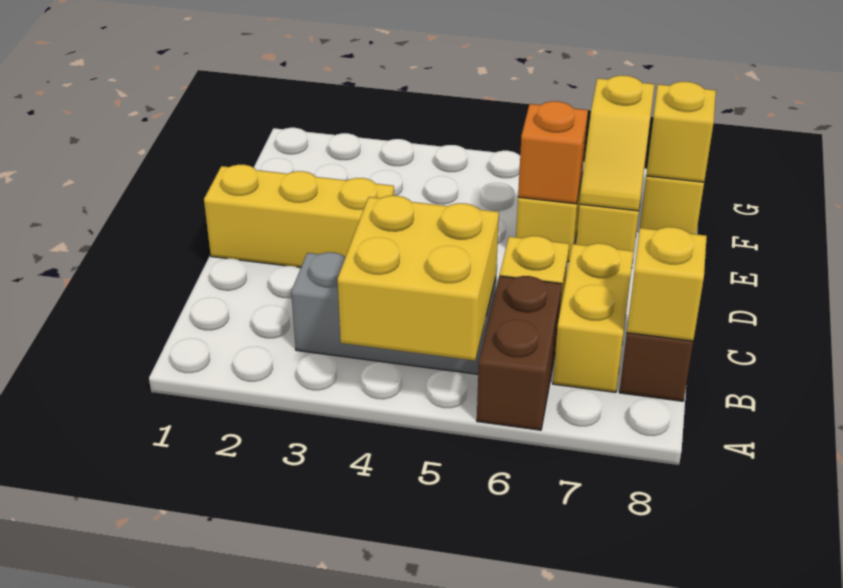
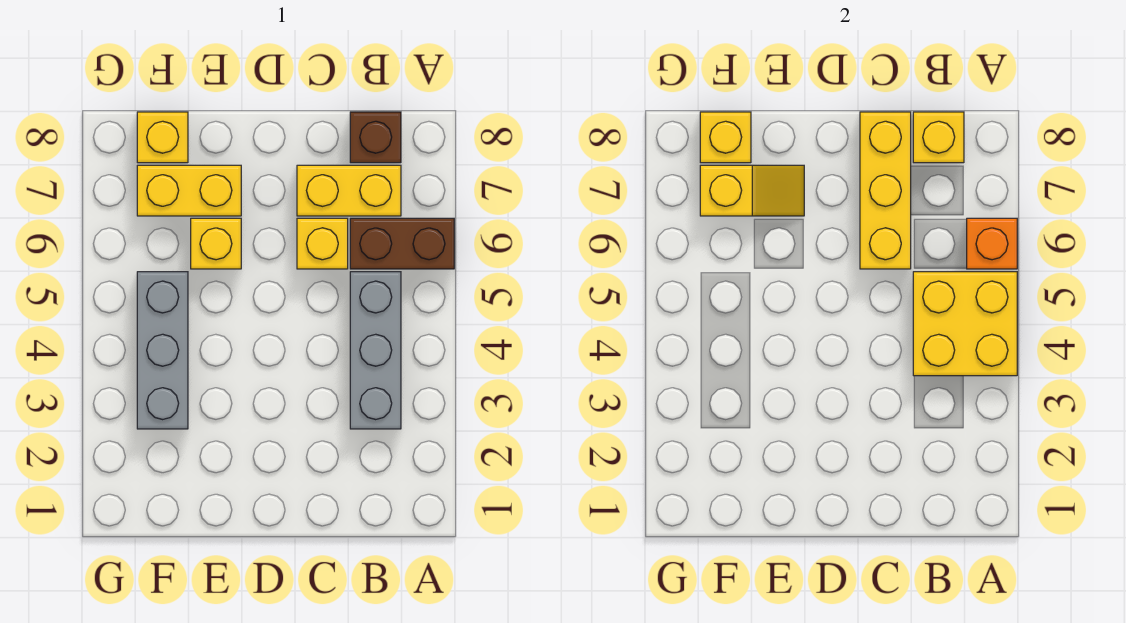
yellow brick D1:D3 level 1 -> yellow brick C6:C8 level 2
orange brick E6 level 2 -> orange brick A6 level 2
none -> grey brick F3:F5 level 1

